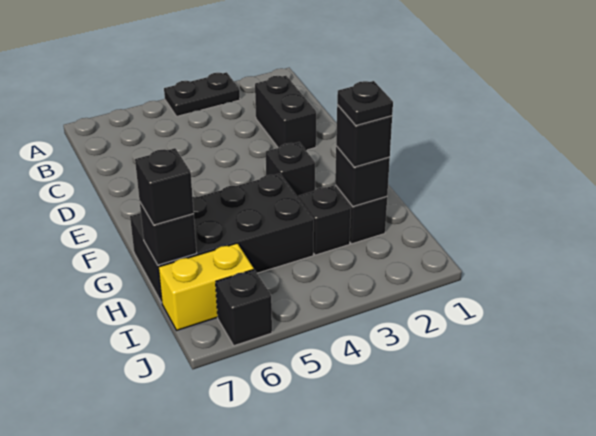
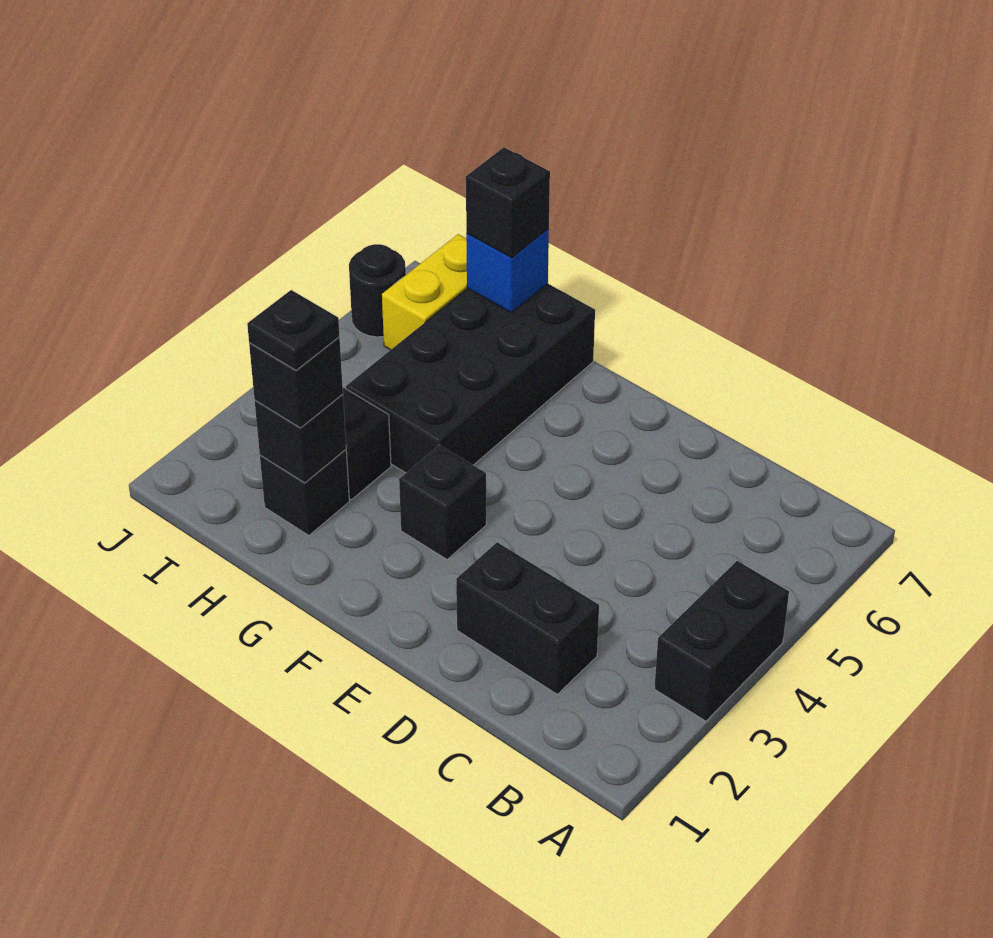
black plate A3:A4 level 1 -> black brick A3:A4 level 1
black brick H7 level 2 -> blue brick H7 level 2
black brick J6 level 1 -> black round brick J6 level 1

